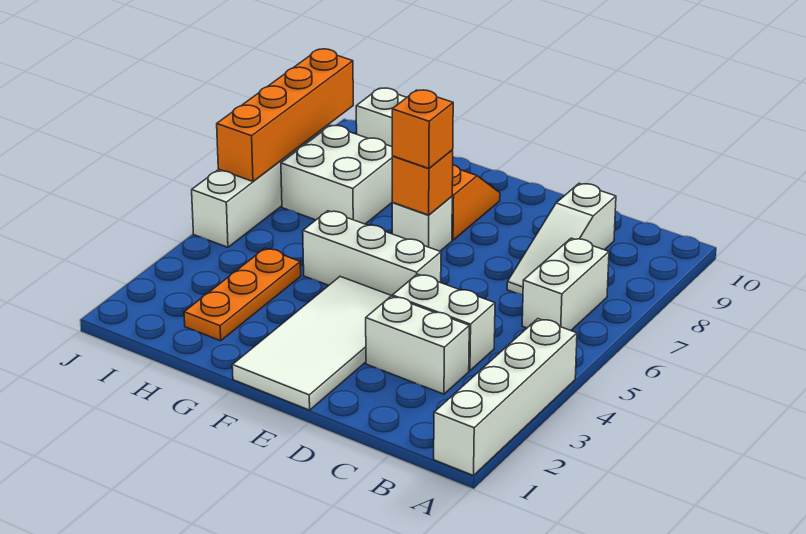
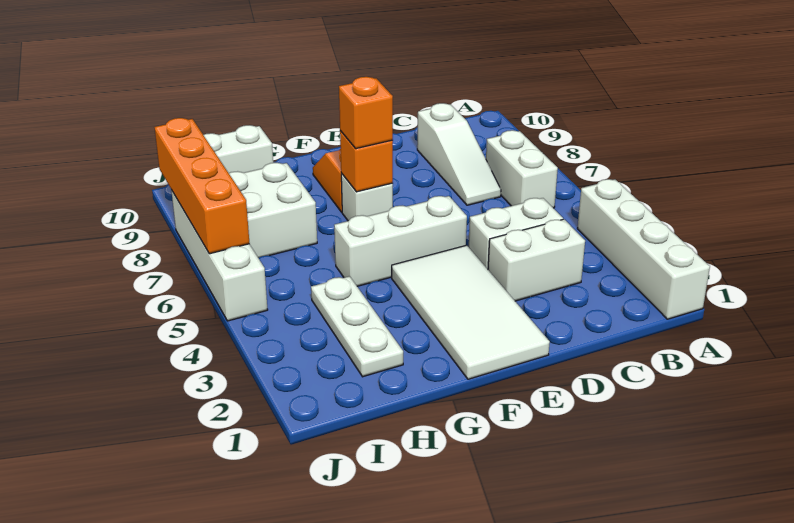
orange plate H2:H4 level 1 -> white plate H2:H4 level 1

